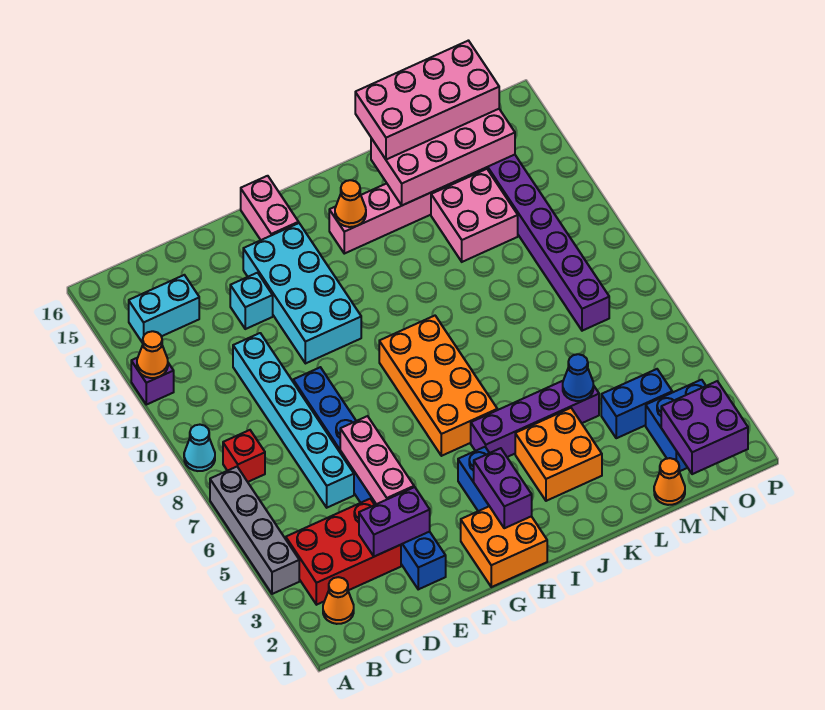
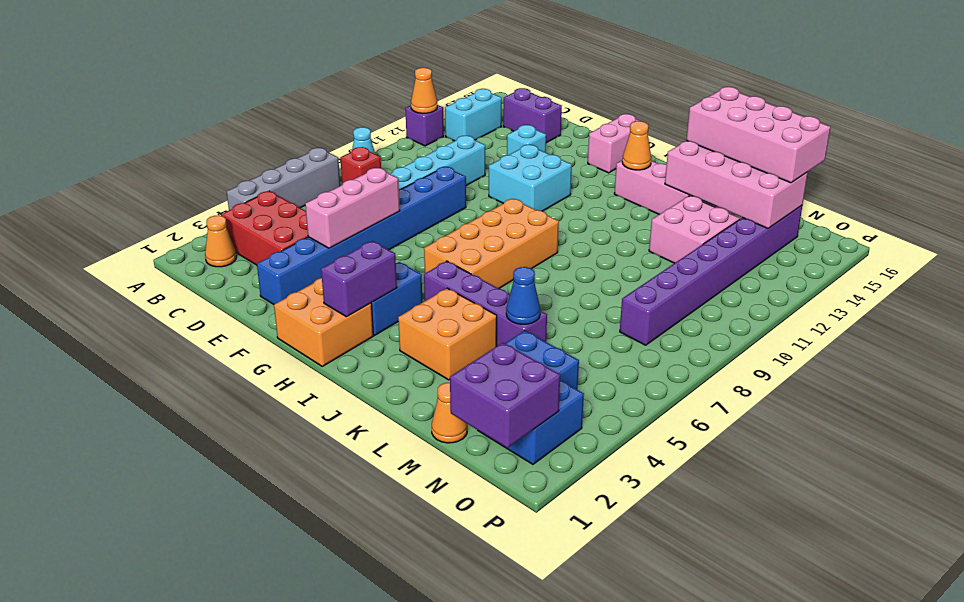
cyan brick B14:C14 level 1 -> cyan brick B13:B14 level 1
purple brick D3:E3 level 2 -> purple brick C15:D15 level 1
cyan brick F11:G14 level 1 -> cyan brick F11:G12 level 1

